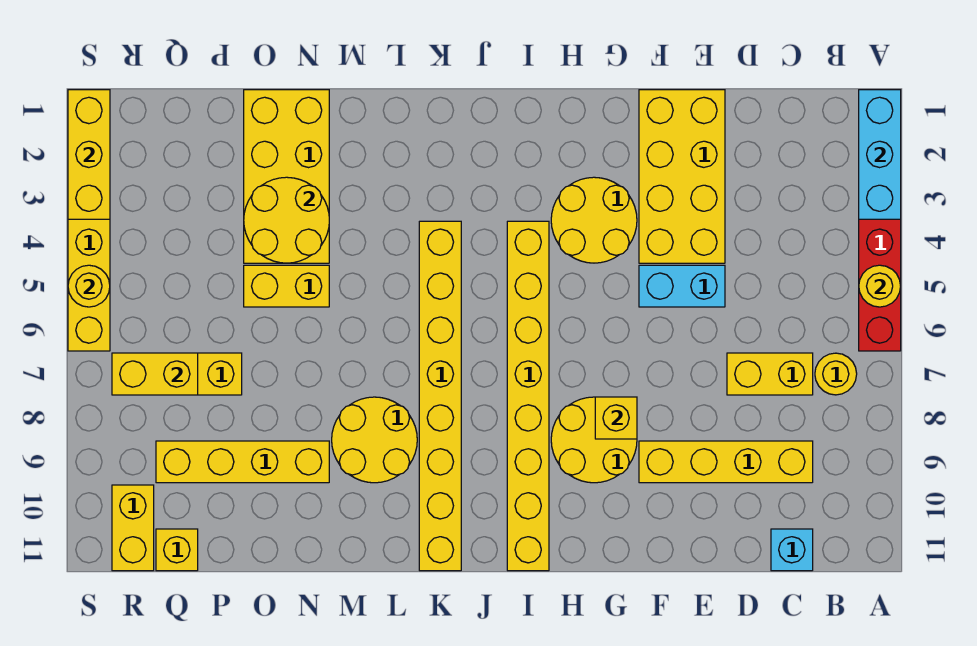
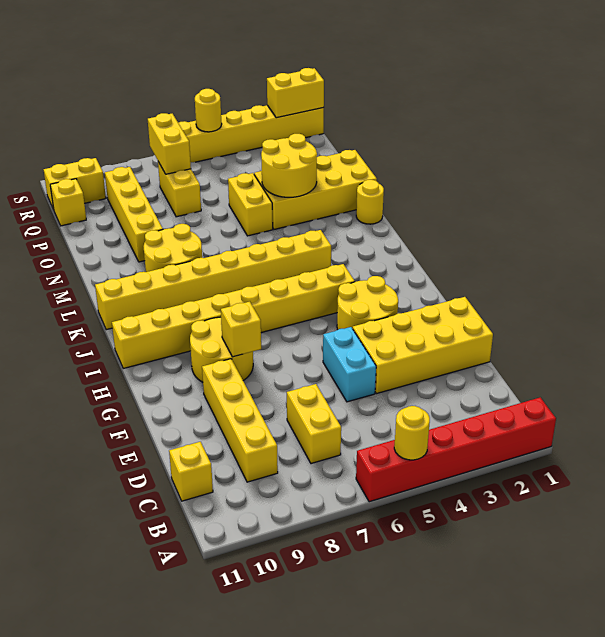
cyan brick A1:A3 level 2 -> none
yellow round brick B7 level 1 -> yellow round brick M1 level 1
cyan brick C11 level 1 -> yellow brick C11 level 1
yellow brick S1:S3 level 2 -> yellow brick S1:S2 level 2

